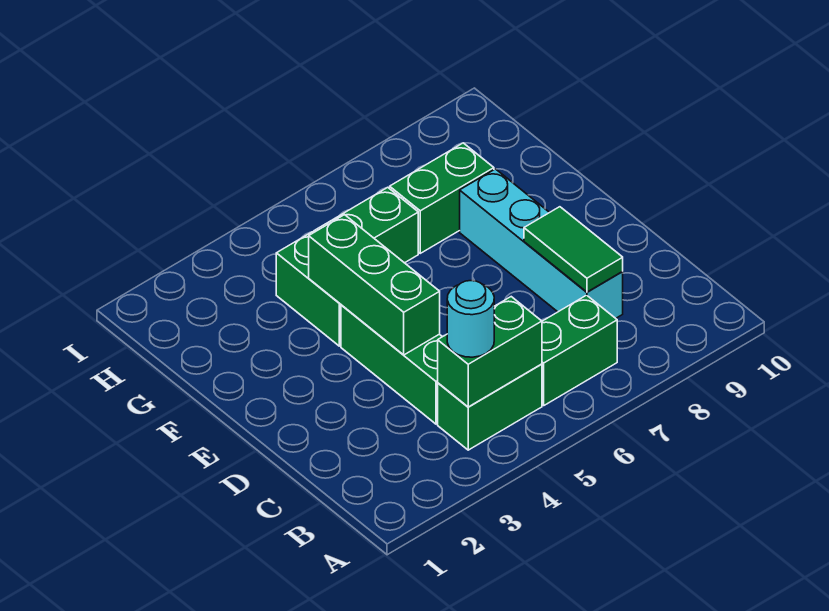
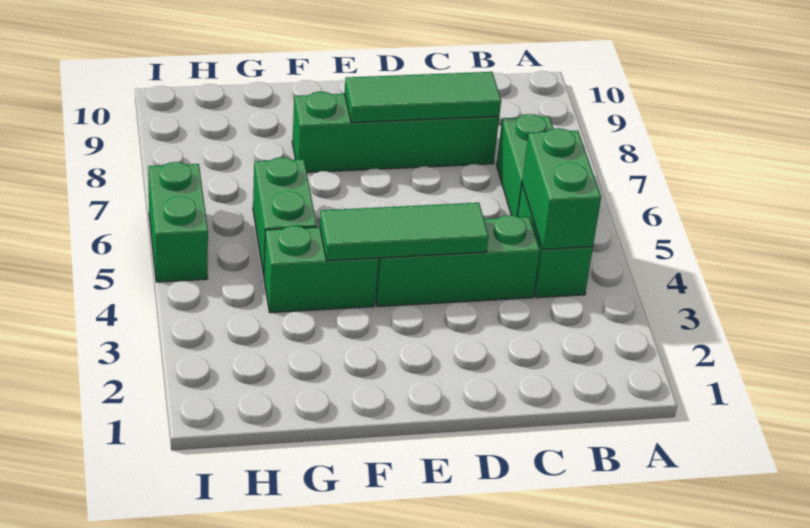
cyan round brick B4 level 3 -> none
cyan brick C8:F8 level 1 -> green brick C8:F8 level 1
green tile C8:D8 level 2 -> green tile C8:E8 level 2
green brick D4:F4 level 2 -> green tile D4:F4 level 2
green brick G7:G8 level 1 -> green brick I5:I6 level 1

